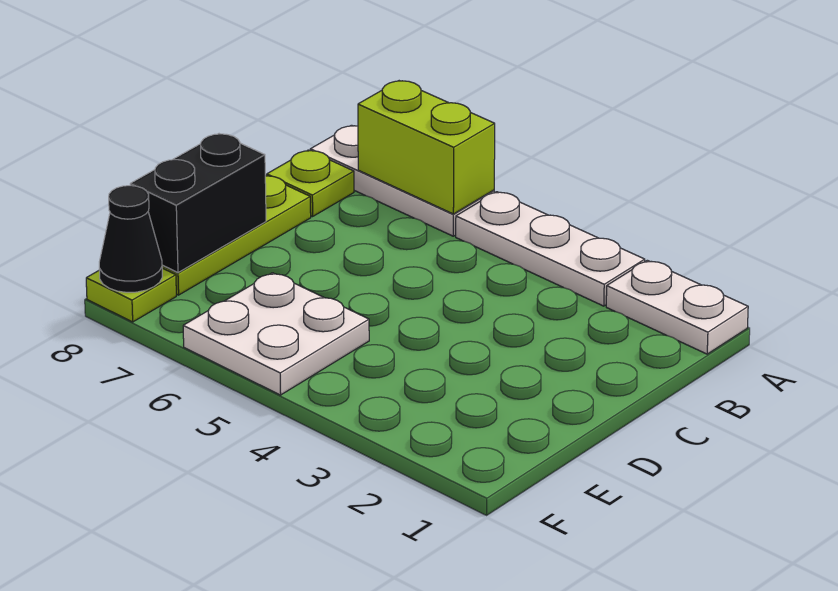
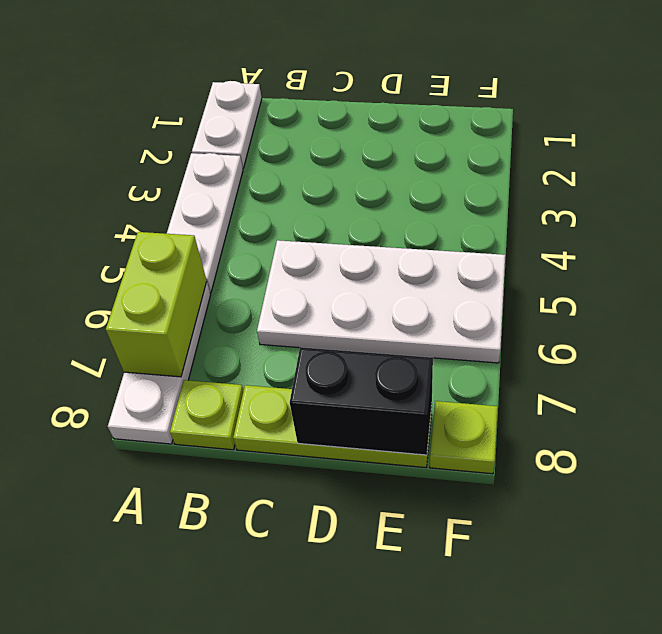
white plate E5:F6 level 1 -> white plate C5:F6 level 1
black cone F8 level 2 -> none

